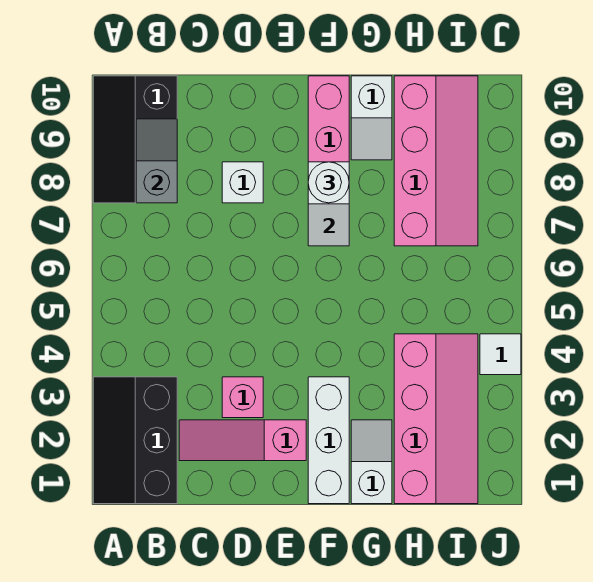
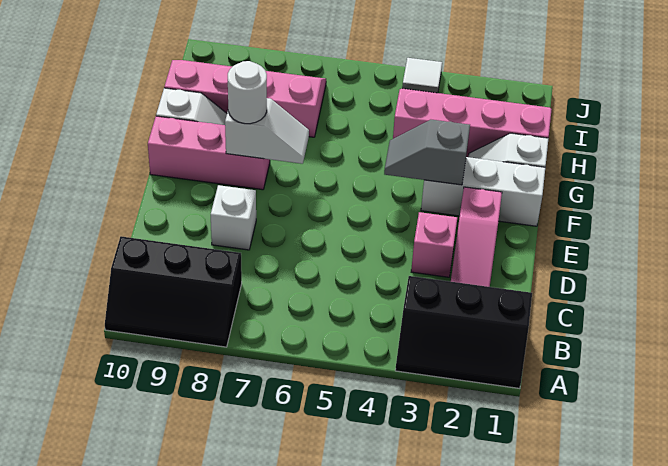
grey slope B8:B9 level 2 top 8 -> grey slope F3:F4 level 2 top 3

